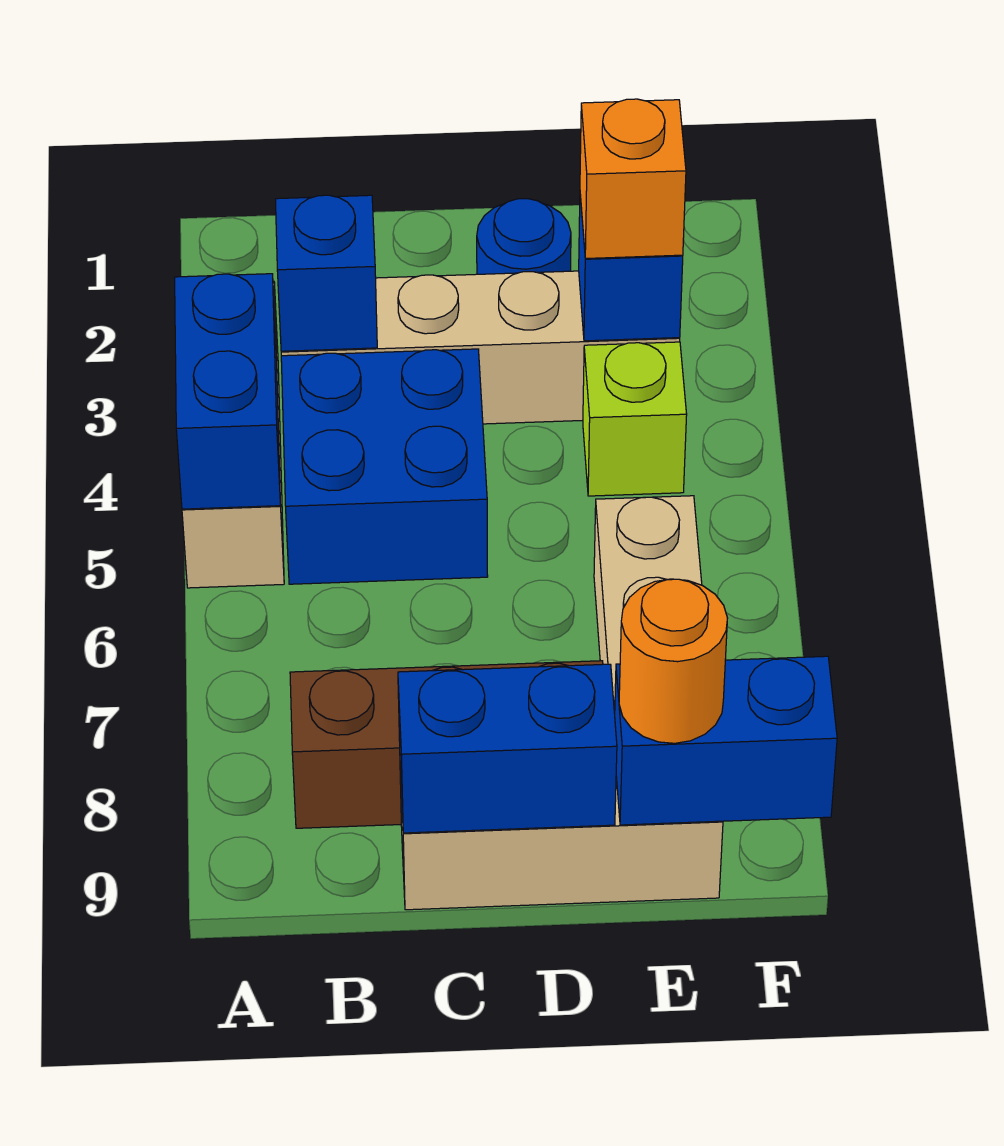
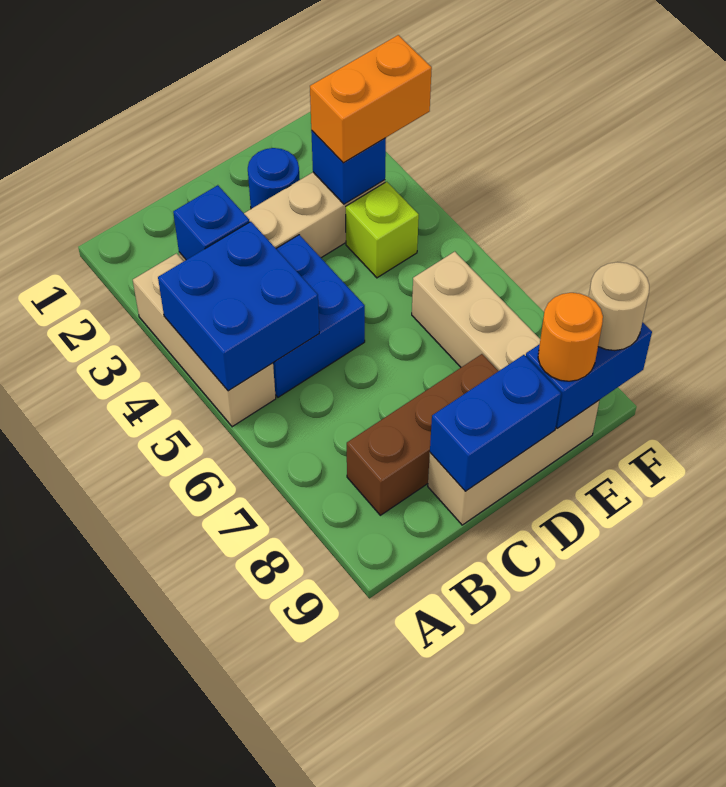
blue brick A4:A5 level 2 -> blue brick A4:B5 level 2
orange brick E3 level 3 -> orange brick E3:F3 level 3
none -> tan round brick F9 level 3

